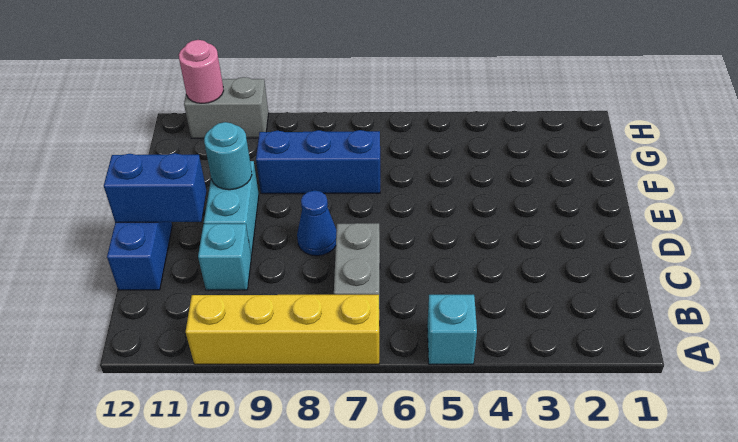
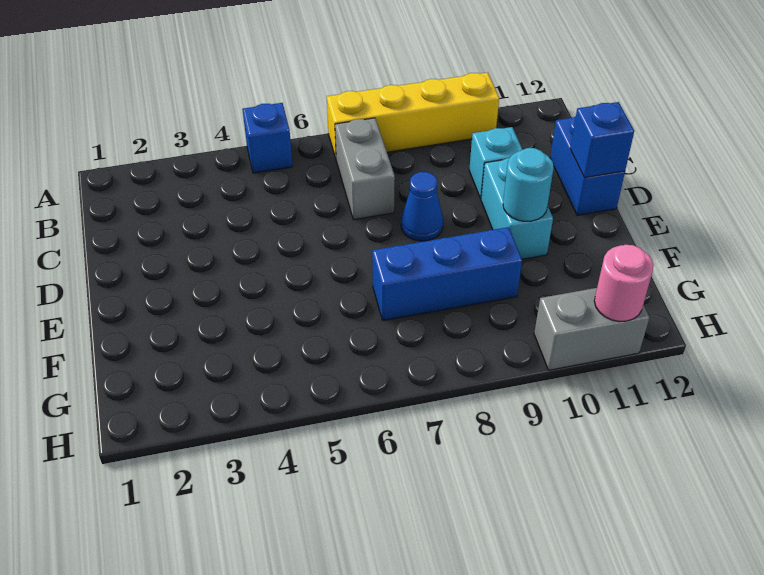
cyan brick A5 level 1 -> blue brick A5 level 1
blue brick D11:D12 level 2 -> blue brick D12 level 2

